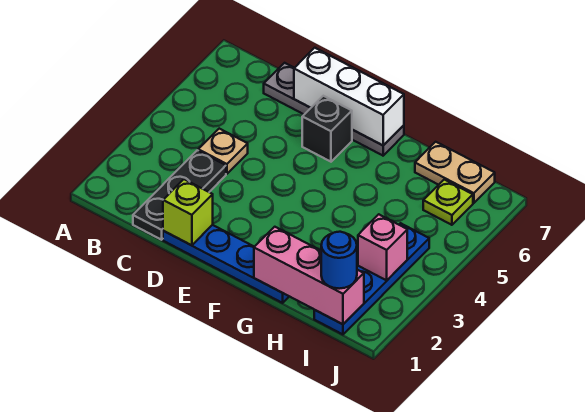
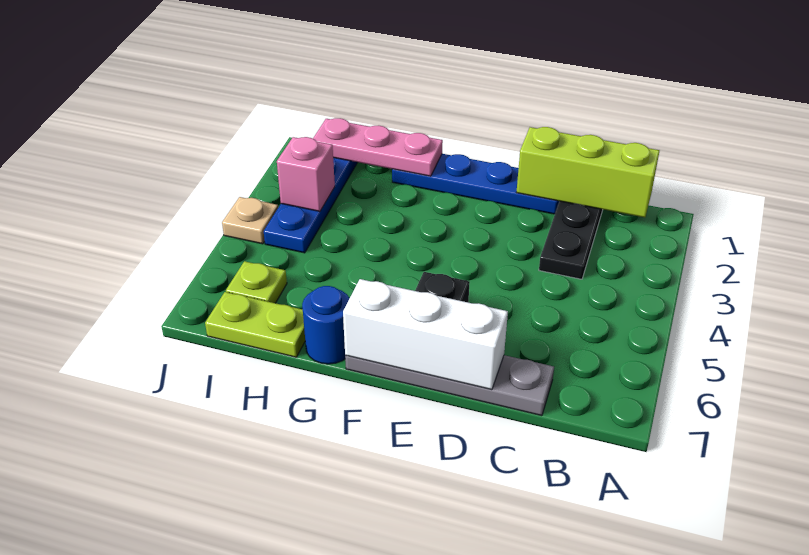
tan plate C4 level 1 -> tan plate J4 level 1
lime brick D1 level 2 -> lime brick B1:D1 level 2
pink brick G1:I1 level 2 -> pink plate G1:I1 level 2
tan plate H7:I7 level 1 -> lime plate H7:I7 level 1
blue round brick I1 level 3 -> blue round brick G7 level 1

